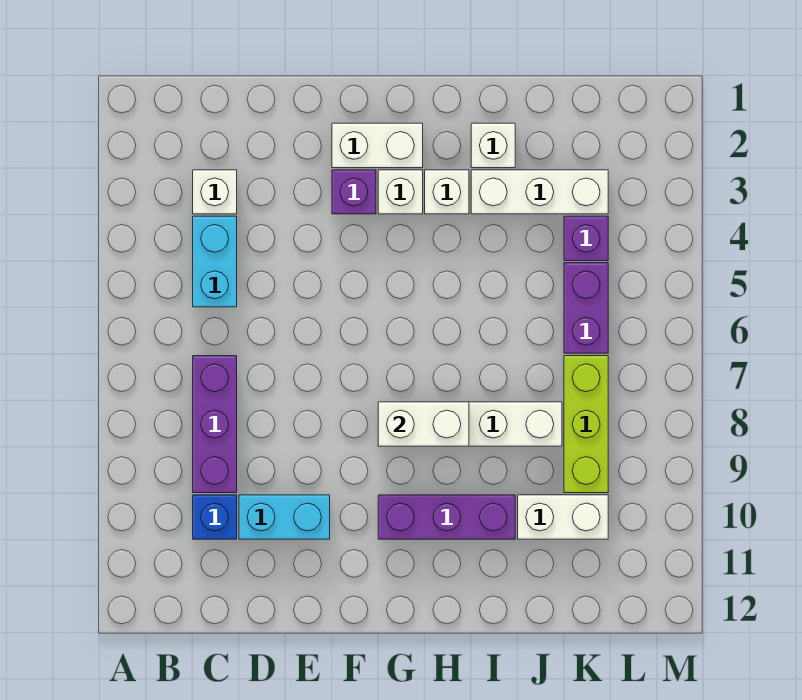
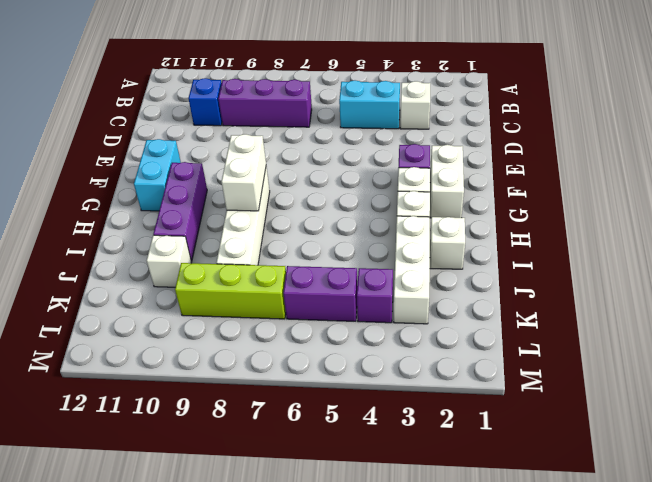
cyan brick D10:E10 level 1 -> cyan brick F11:G11 level 1
white brick J10:K10 level 1 -> white brick J10 level 1

